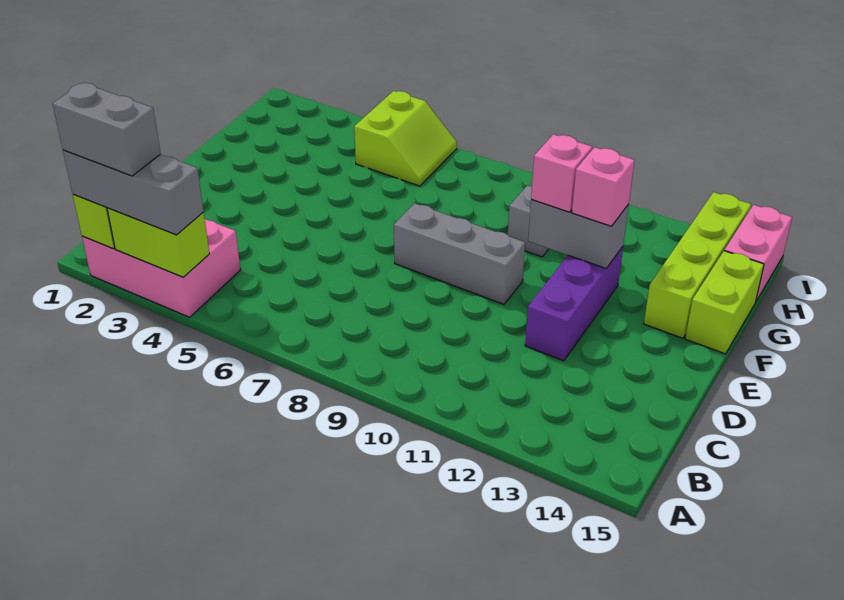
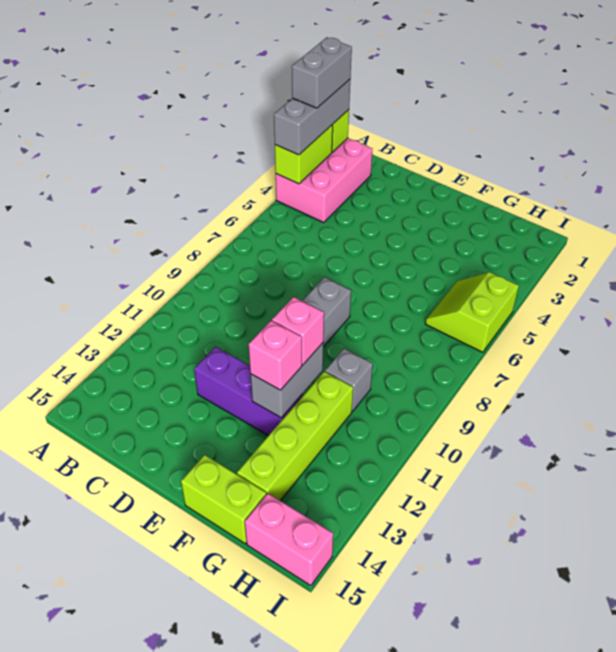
lime brick F14:I14 level 1 -> lime brick G11:G14 level 1
lime slope H5:I6 level 1 top 5 -> lime slope H5:I6 level 1 top I

